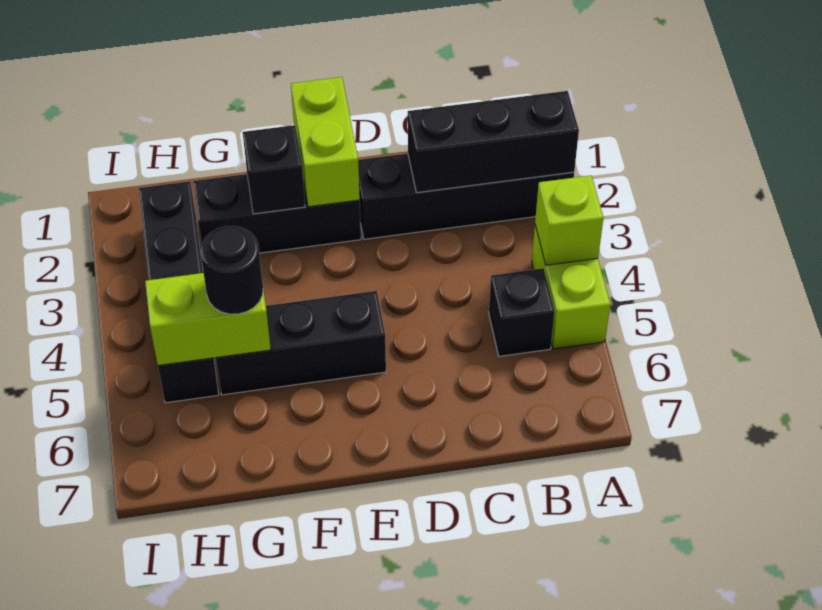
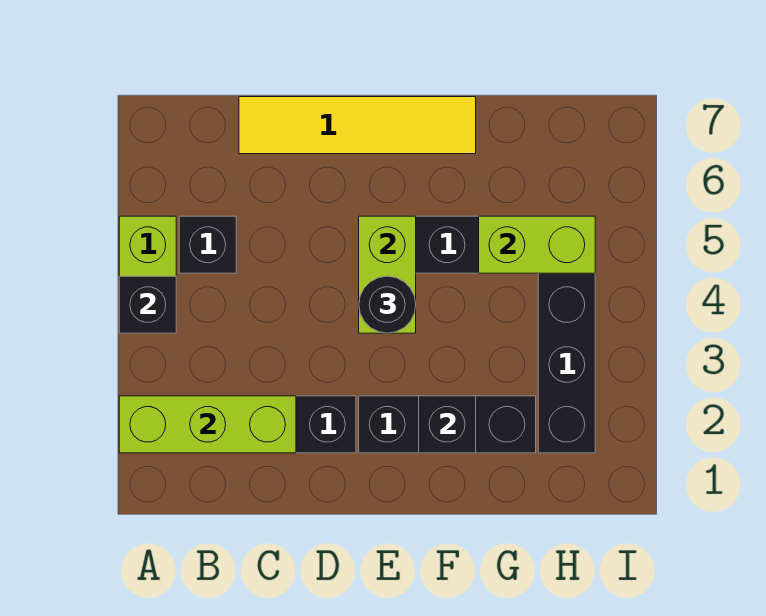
black brick A2:C2 level 2 -> lime brick A2:C2 level 2
lime brick A4 level 2 -> black brick A4 level 2
none -> yellow tile C7:F7 level 1
lime brick E1:E2 level 2 -> lime brick E4:E5 level 2
black round brick G5 level 3 -> black round brick E4 level 3

